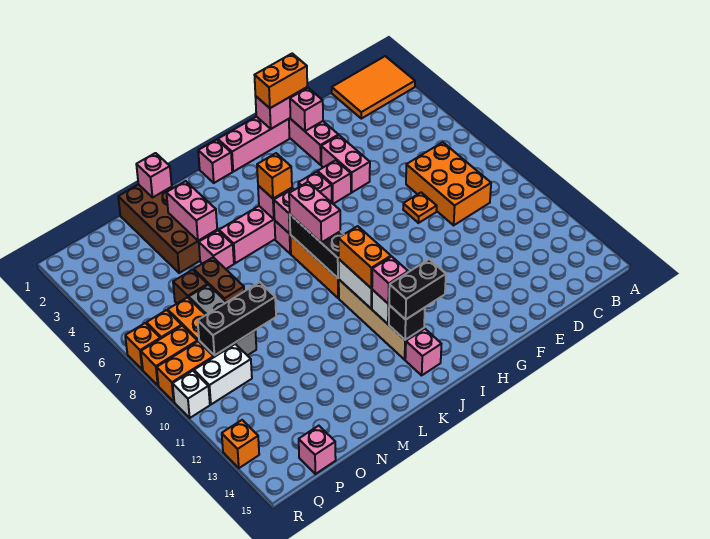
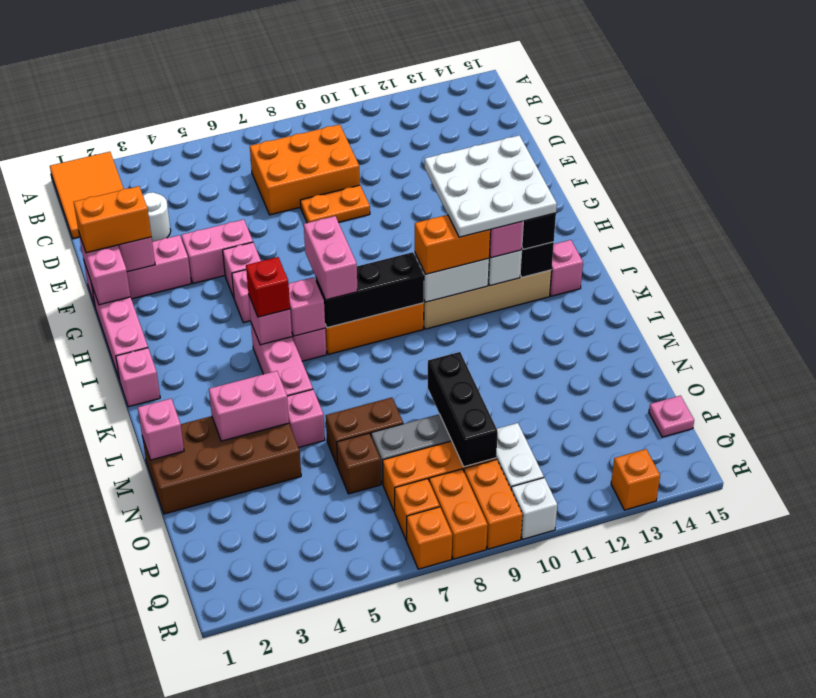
none -> white round brick D3 level 1
orange plate E8 level 1 -> orange plate E8:E9 level 1
orange brick F1:G1 level 3 -> orange brick F1:F2 level 3
none -> white plate H11:J13 level 4
orange brick J5 level 3 -> red brick J5 level 3
pink brick J7:J8 level 3 -> pink brick I7:J7 level 3
pink brick P15 level 1 -> pink plate P15 level 1

